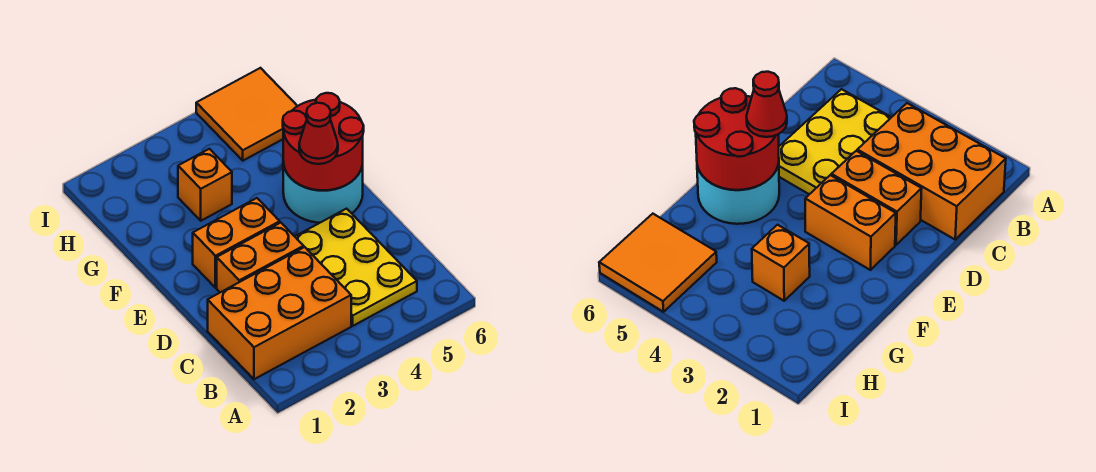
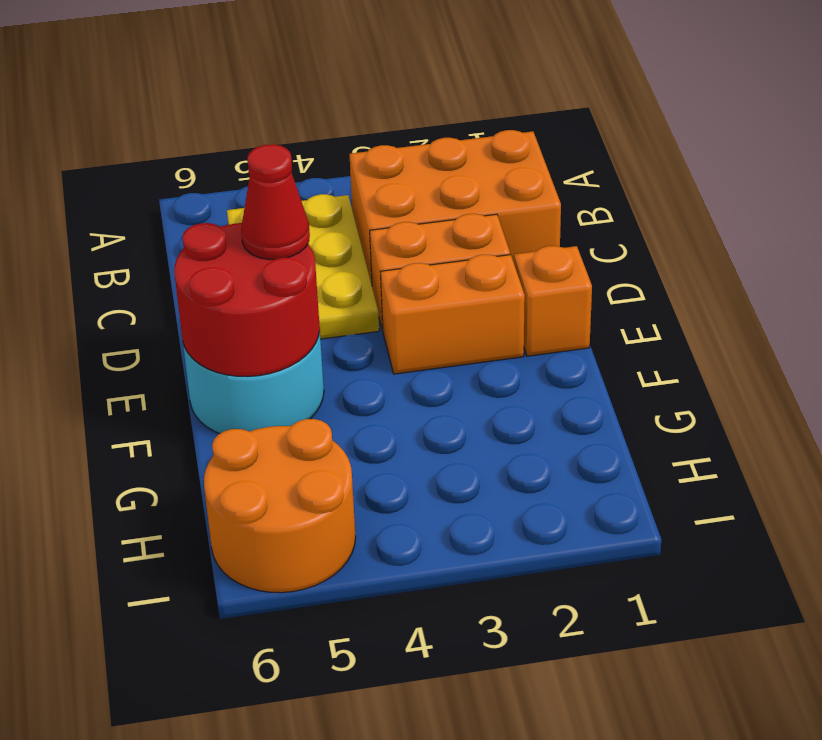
orange brick G3 level 1 -> orange brick E1 level 1
orange tile H5:I6 level 1 -> orange round brick H5:I6 level 1

